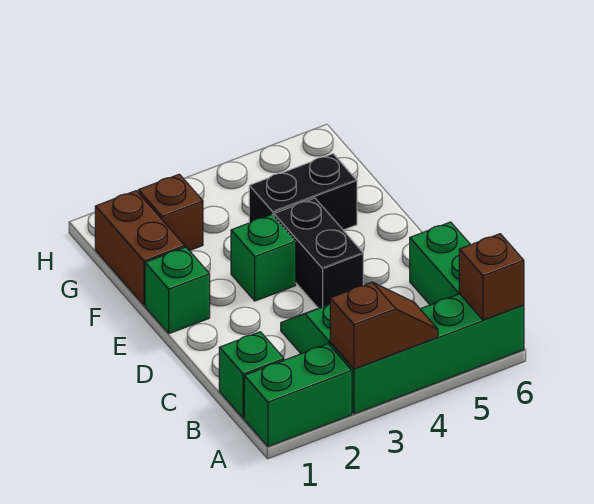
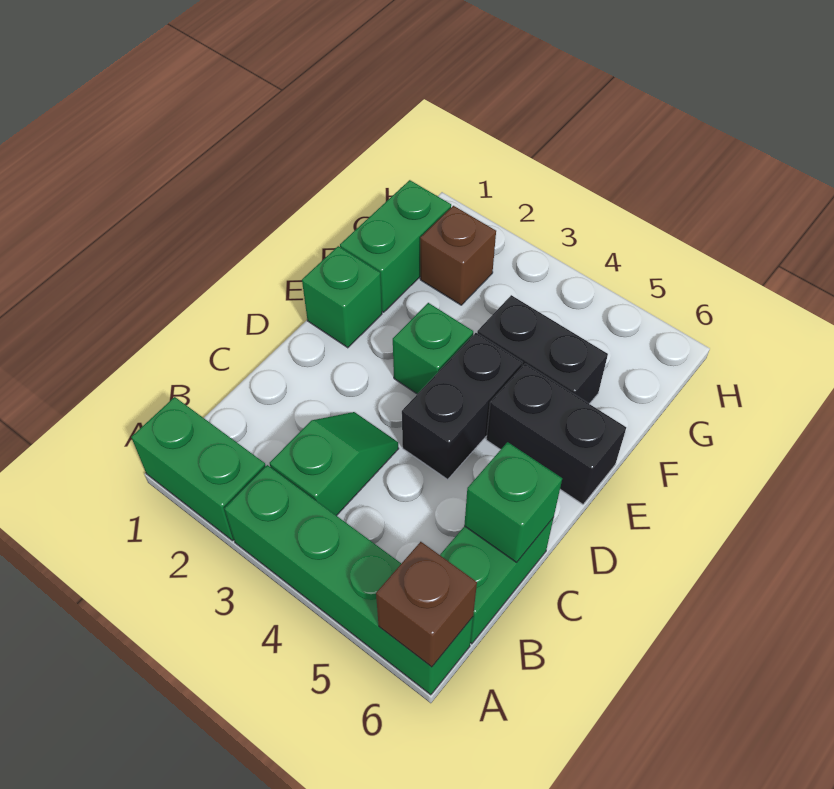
brown slope A3:A4 level 2 top 3 -> none
green brick B1 level 1 -> green brick C6 level 2
none -> black brick E5:E6 level 1
brown brick F1:G1 level 1 -> green brick F1:G1 level 1

